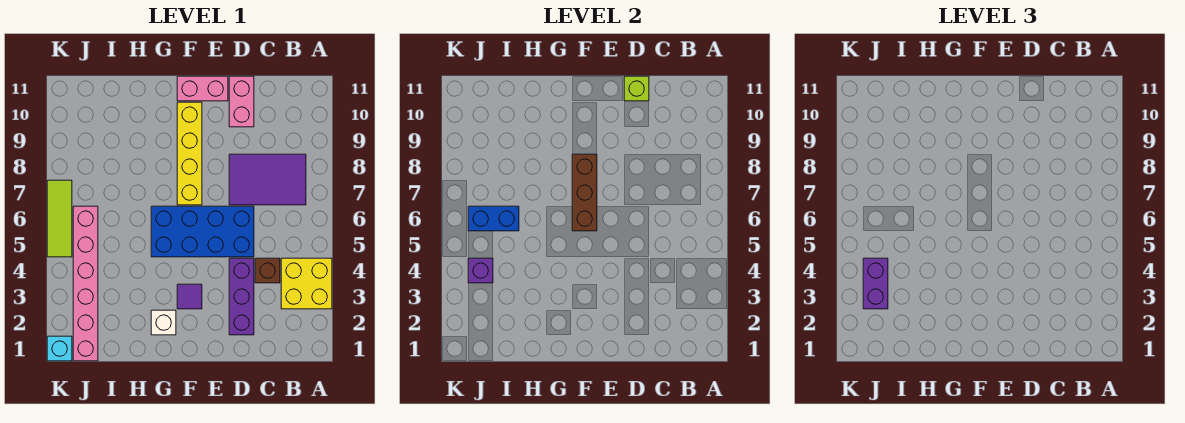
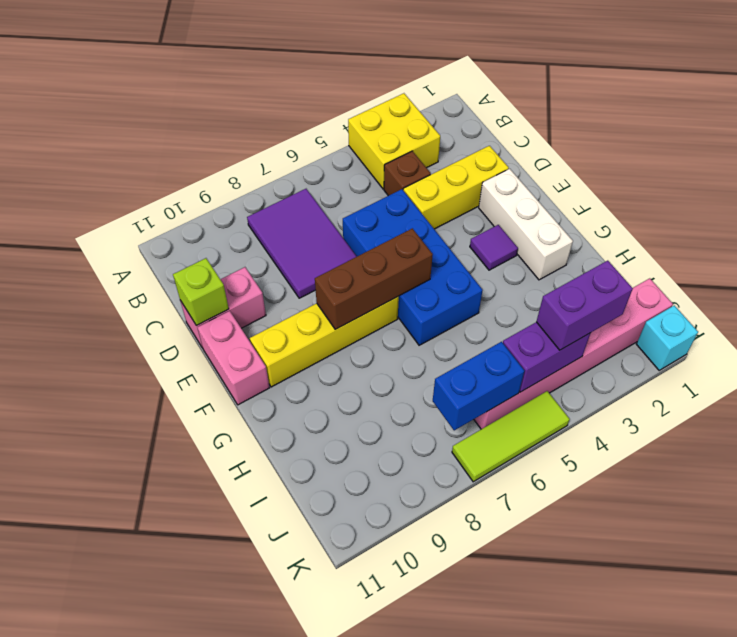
purple brick D2:D4 level 1 -> yellow brick D2:D4 level 1
white brick G2 level 1 -> white brick E2:G2 level 1
blue brick I6:J6 level 2 -> blue brick J6:J7 level 2
purple brick J4 level 2 -> purple brick J4:J5 level 2

